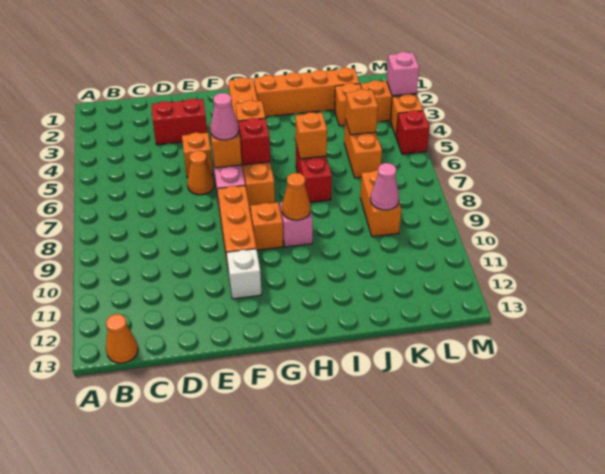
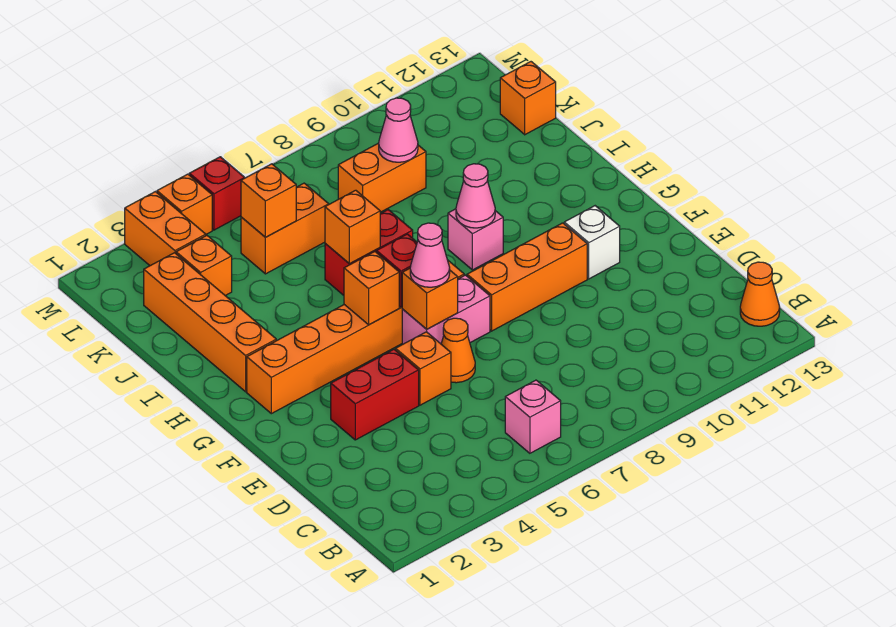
red brick D3:E3 level 1 -> red brick E3:E4 level 1
orange brick G9 level 1 -> orange brick K13 level 1
orange cone H9 level 2 -> pink cone H9 level 2
pink brick M3 level 2 -> pink brick B6 level 1

